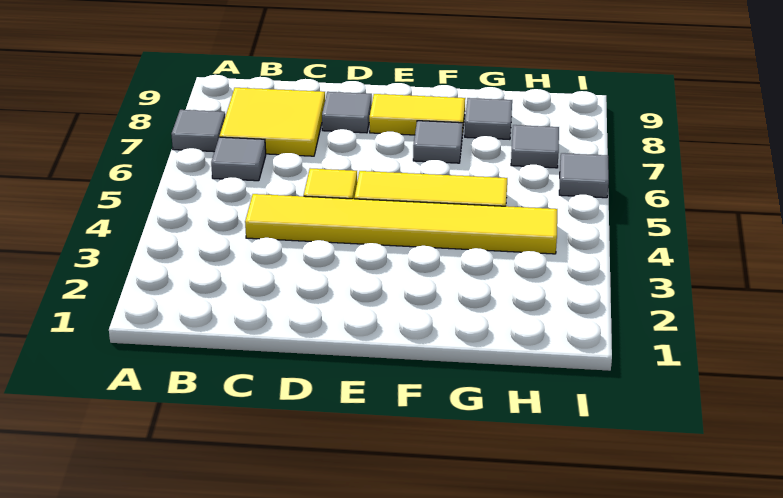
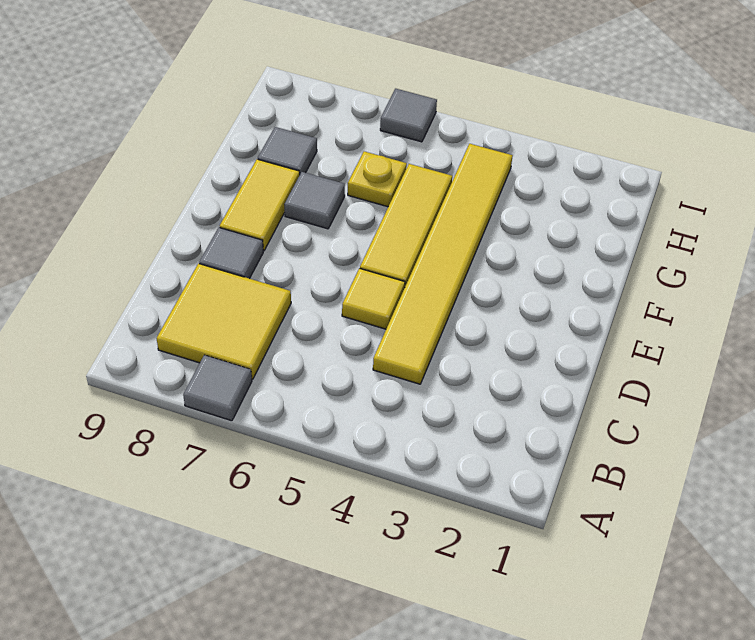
grey tile B6 level 1 -> none
none -> yellow plate G6 level 1
grey tile H7 level 1 -> none

